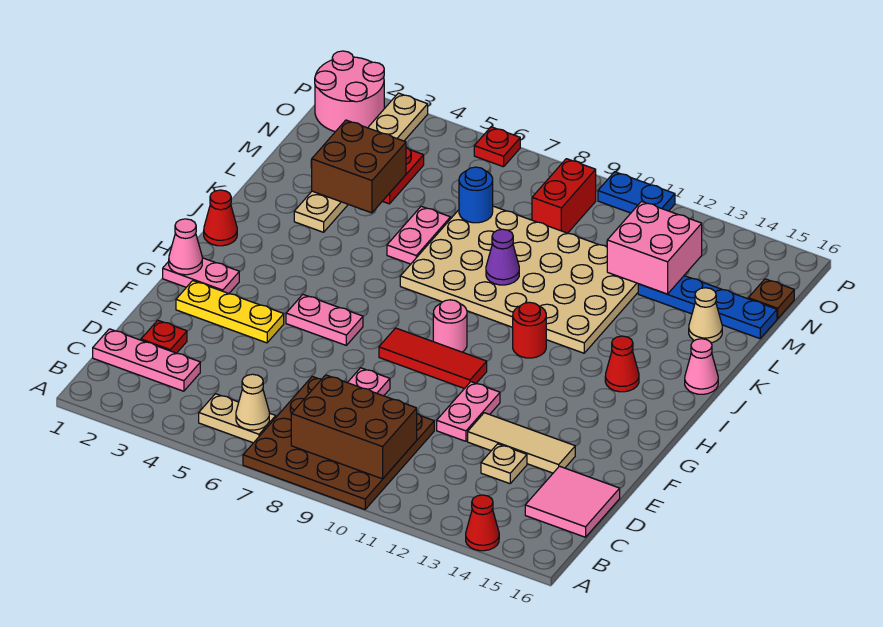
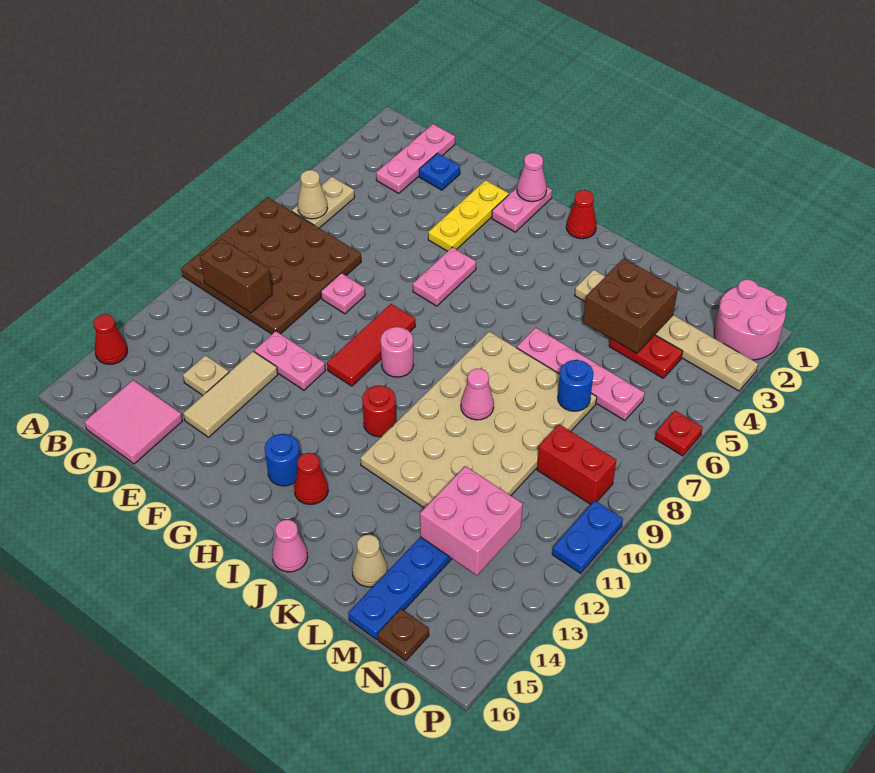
brown brick B8:C10 level 2 -> brown brick B10:C10 level 2
red plate D2 level 1 -> blue plate D2 level 1
none -> blue round brick H14 level 1
pink plate K6:L6 level 1 -> pink plate K6:N6 level 1
purple cone K9 level 2 -> pink cone K9 level 2

